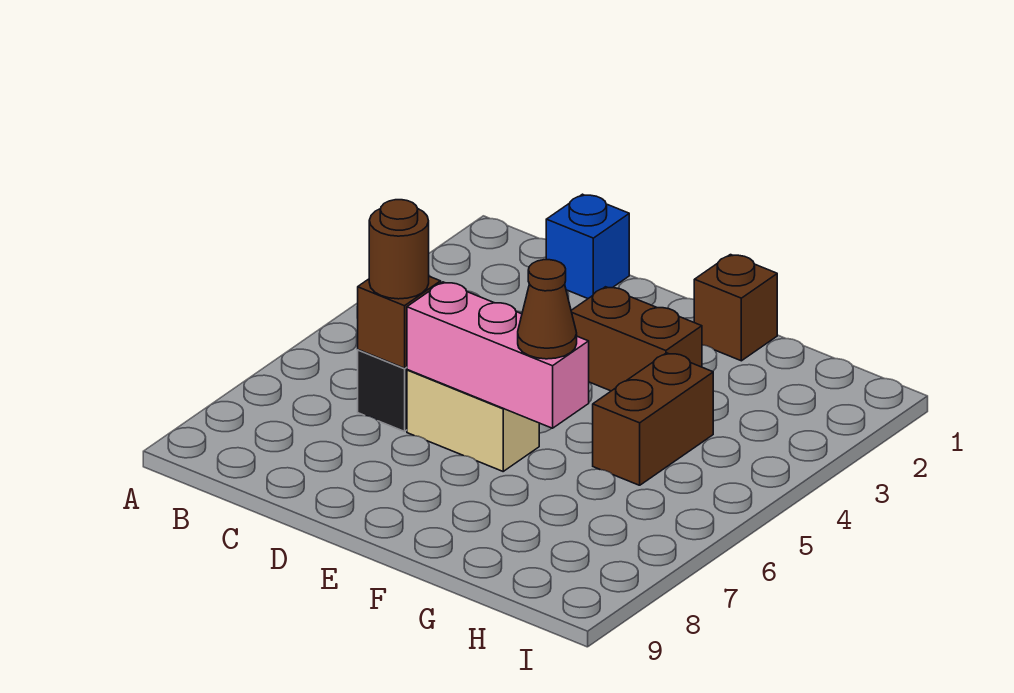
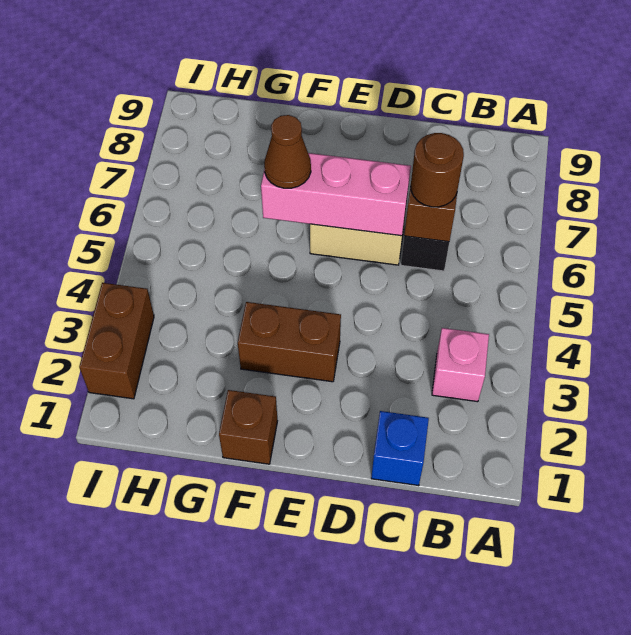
none -> pink brick B3 level 1
brown brick G4:G5 level 1 -> brown brick I2:I3 level 1

